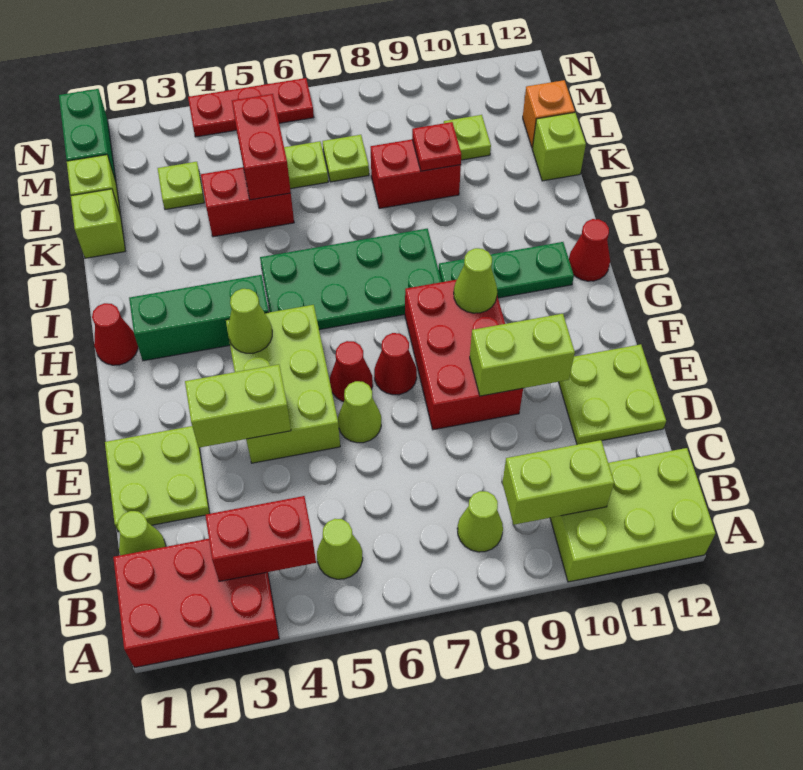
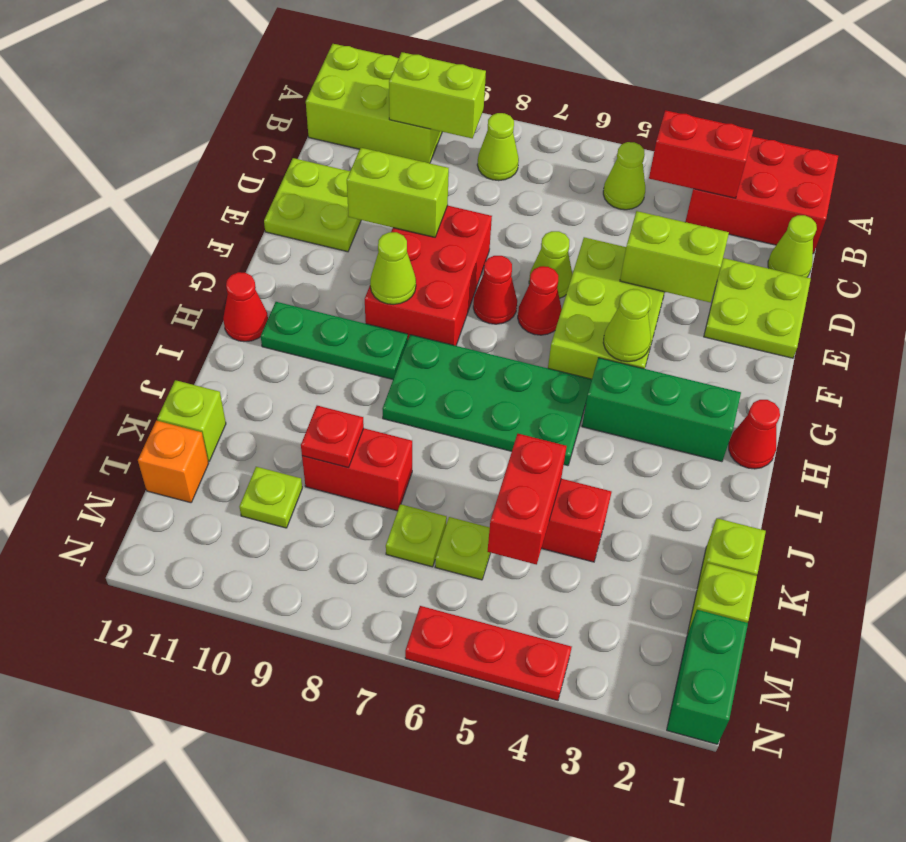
lime plate L3 level 1 -> none

